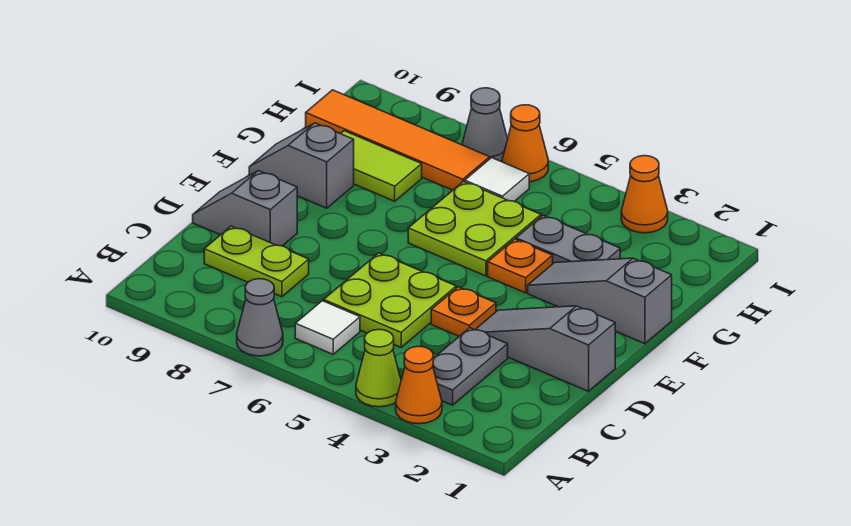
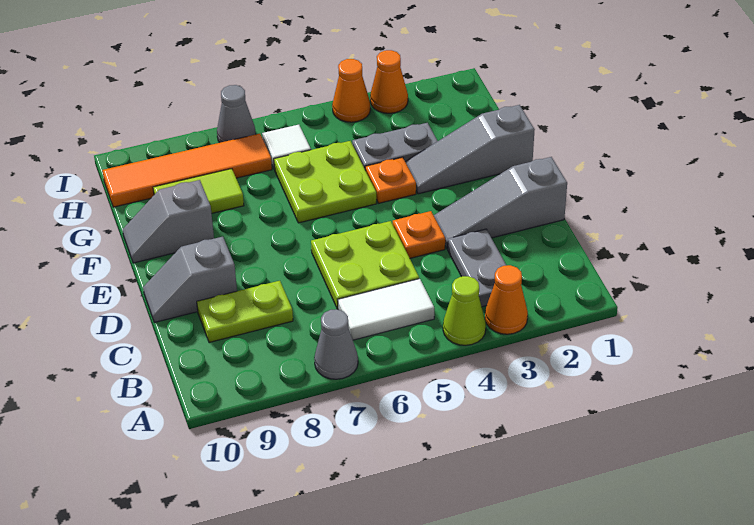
white tile B6 level 1 -> white tile B5:B6 level 1
orange cone I6 level 1 -> orange cone I4 level 1

